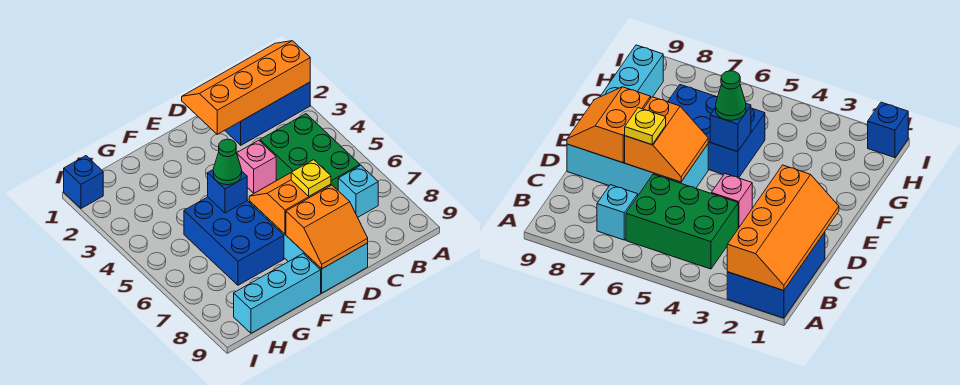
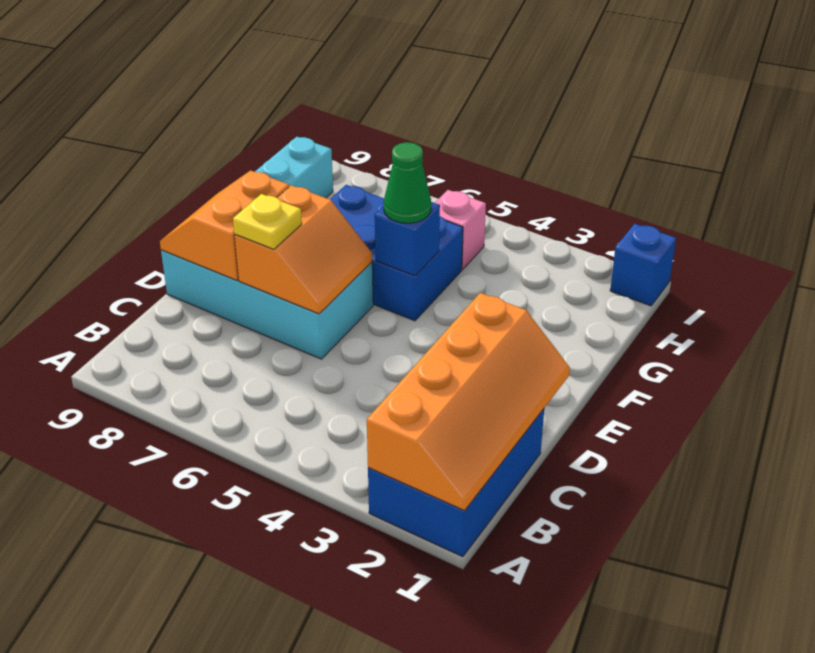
green brick B4:C6 level 1 -> none
cyan brick B7 level 1 -> none
pink brick D4 level 1 -> pink brick H5 level 1

